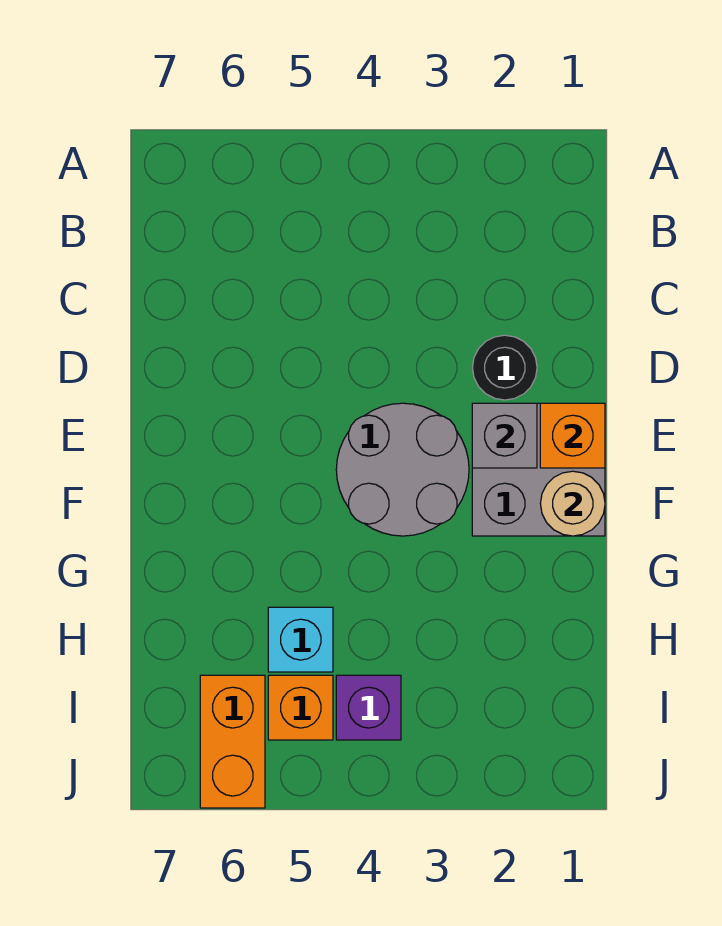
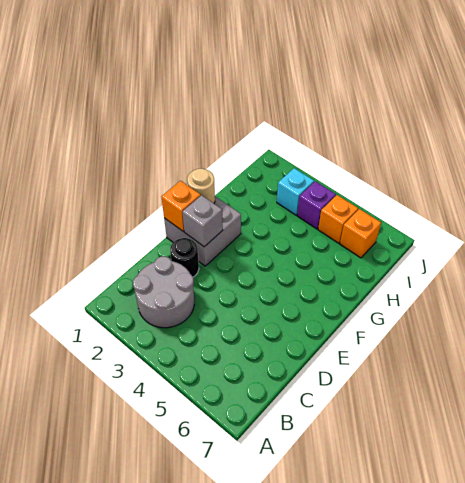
grey round brick E3:F4 level 1 -> grey round brick B2:C3 level 1
cyan brick H5 level 1 -> cyan brick I3 level 1
orange brick I6:J6 level 1 -> orange brick I6 level 1

